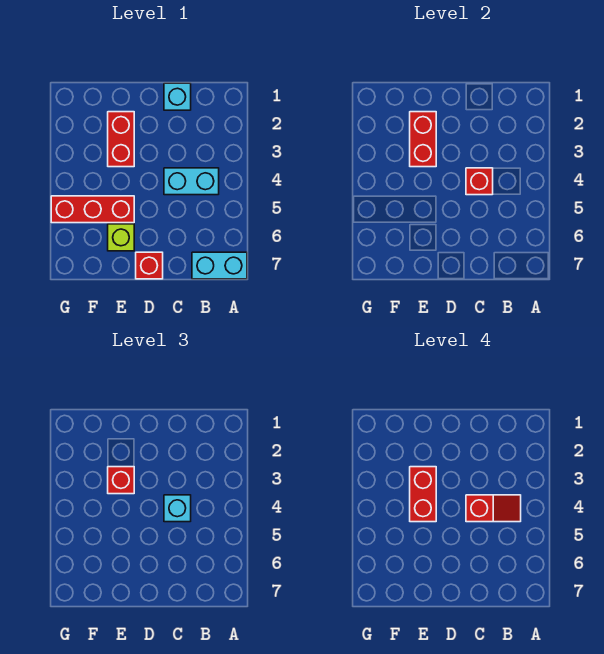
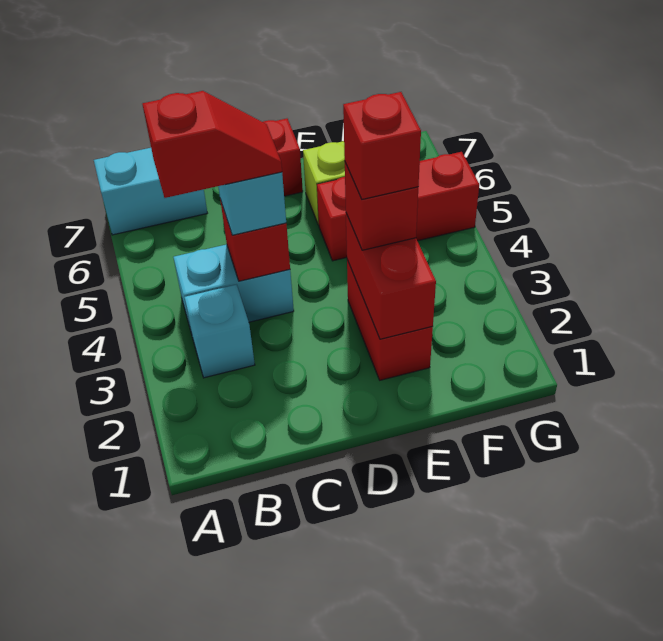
red slope B4:C4 level 4 top C -> red slope B4:C4 level 4 top B
cyan brick C1 level 1 -> cyan brick B3 level 1
red brick E3:E4 level 4 -> red brick E3 level 4

